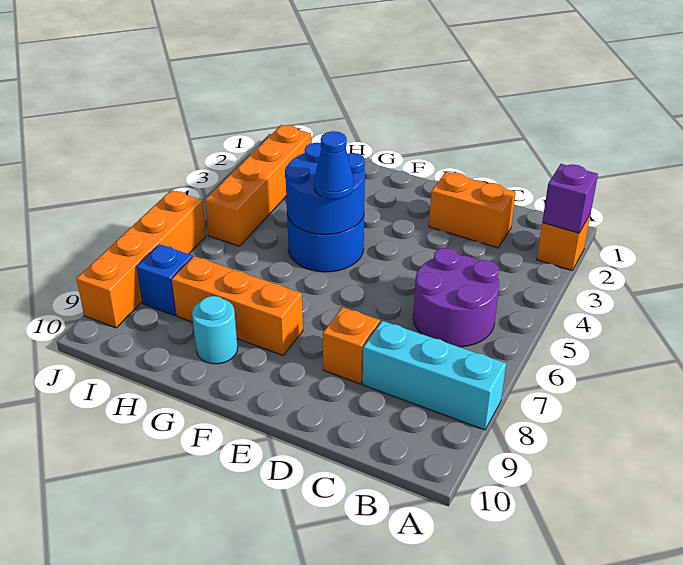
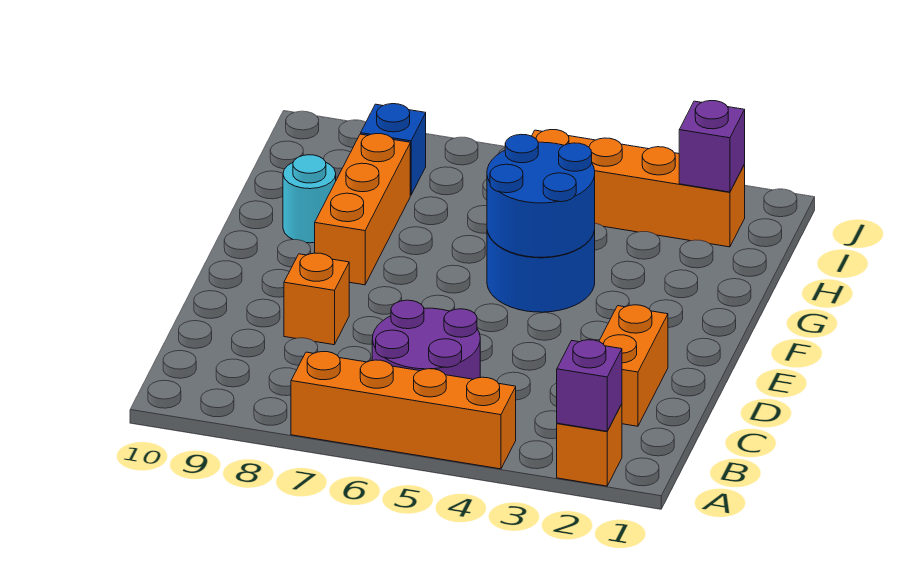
cyan brick A8:C8 level 1 -> none
blue cone F5 level 3 -> none
none -> purple brick I2 level 2
orange brick J6:J9 level 1 -> orange brick A4:A7 level 1

